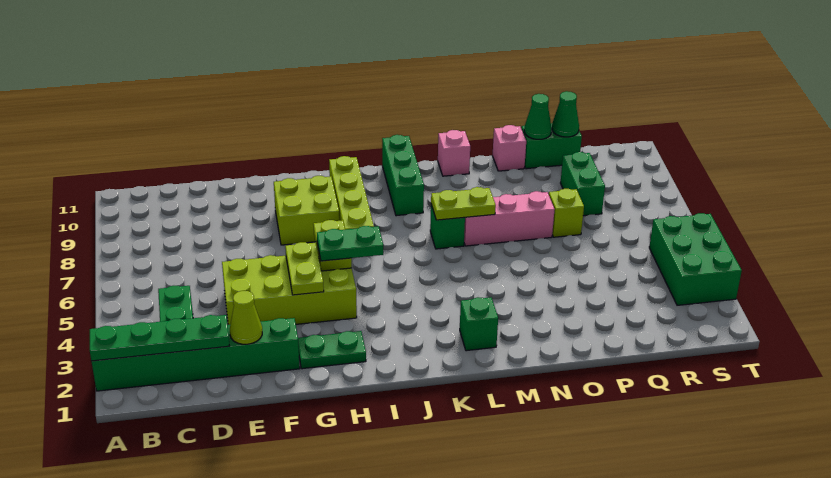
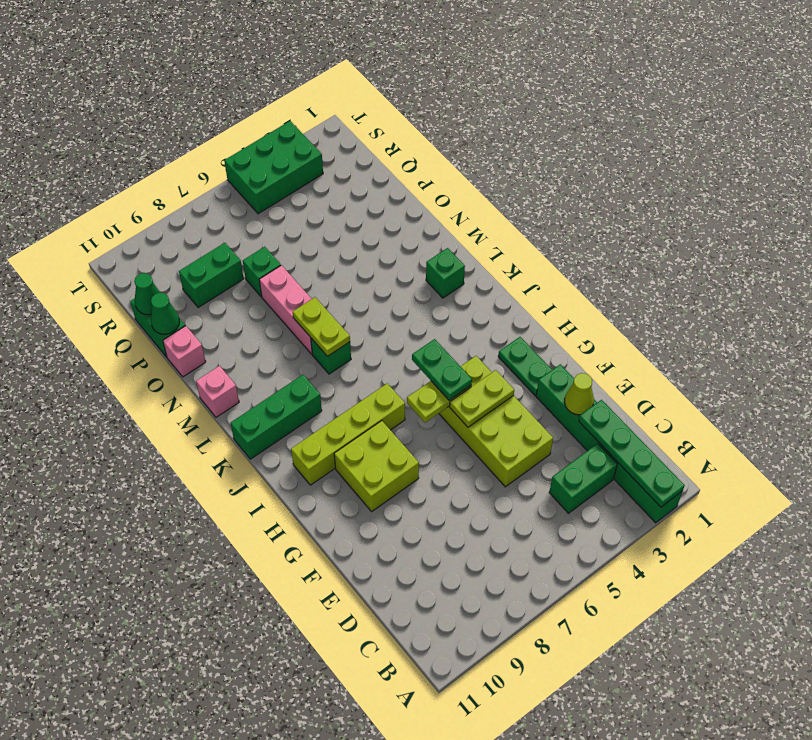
lime brick P7 level 1 -> green brick P7 level 1

